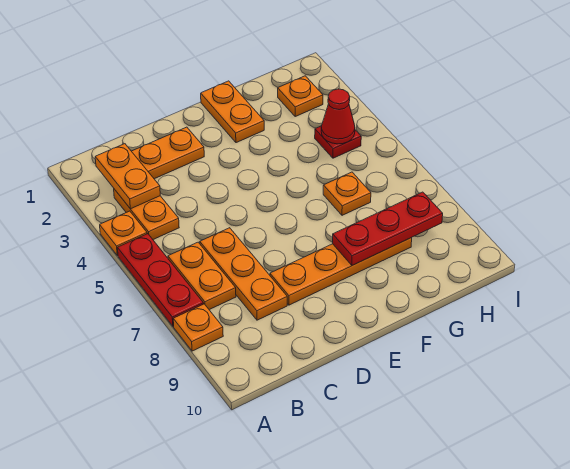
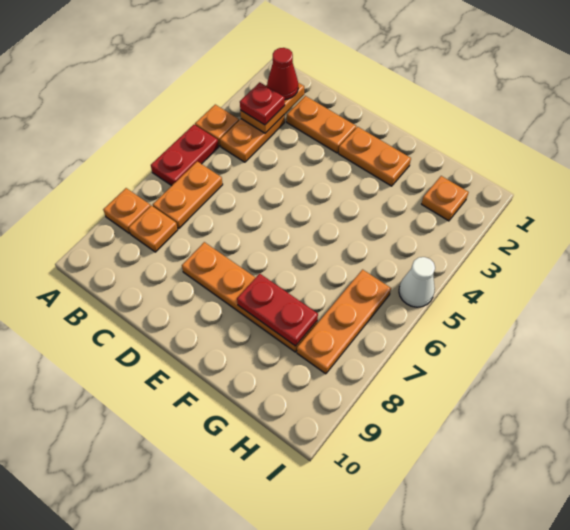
red plate A5:A7 level 1 -> red plate A5:A6 level 1
orange plate C6:C8 level 1 -> orange plate H6:H8 level 1
orange plate F1:F2 level 1 -> orange plate E2:F2 level 1
red plate F8:H8 level 2 -> red plate F8:G8 level 2
orange plate G6 level 1 -> orange plate B8 level 1
red plate H4 level 1 -> red plate B3 level 3
red cone H4 level 2 -> red cone B2 level 3
none -> white cone I5 level 1

